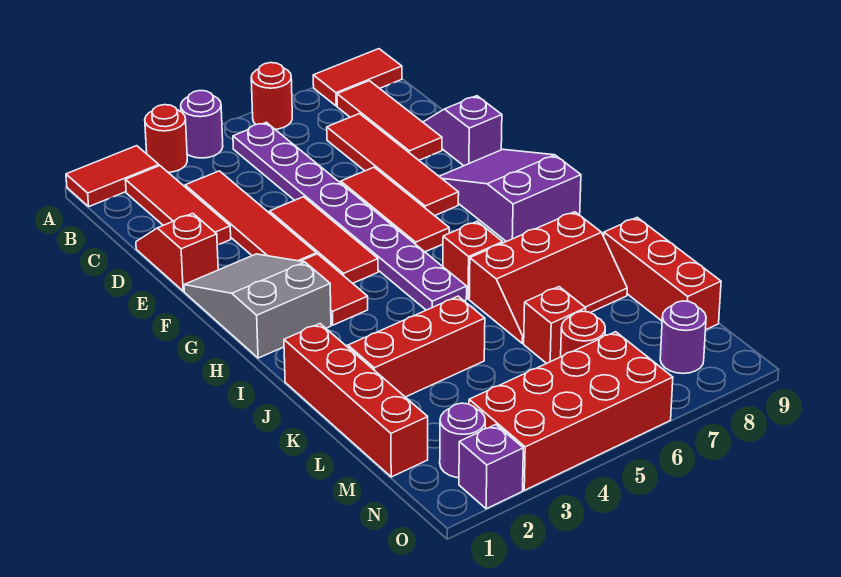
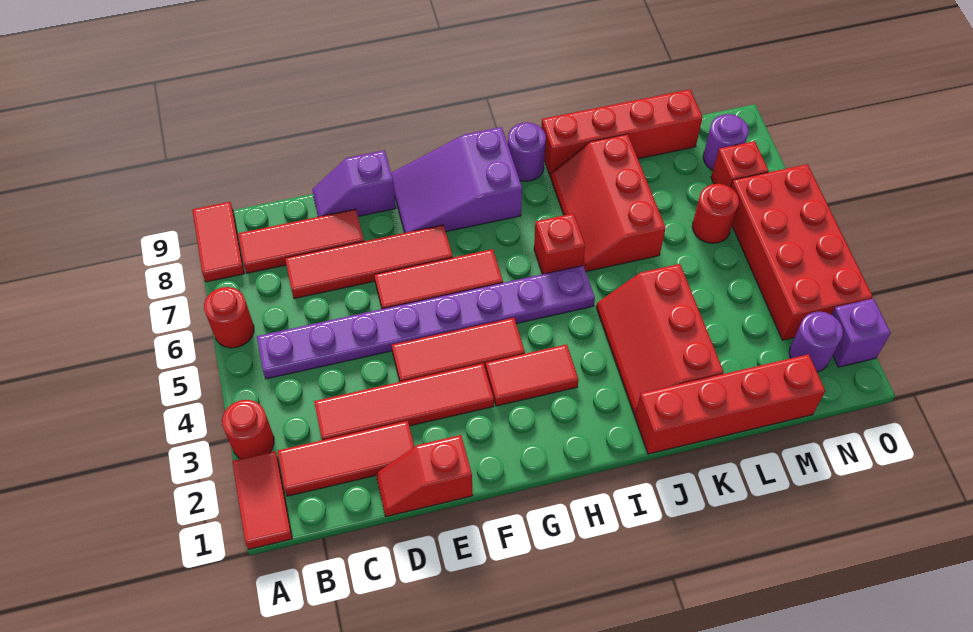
purple round brick A4 level 1 -> purple round brick I9 level 1
grey slope F1:H2 level 1 top H -> none
red slope J6:K8 level 1 top J -> red slope J6:K8 level 1 top K
red brick K9:M9 level 1 -> red brick J9:M9 level 1
red brick L6 level 1 -> red brick N7 level 1

